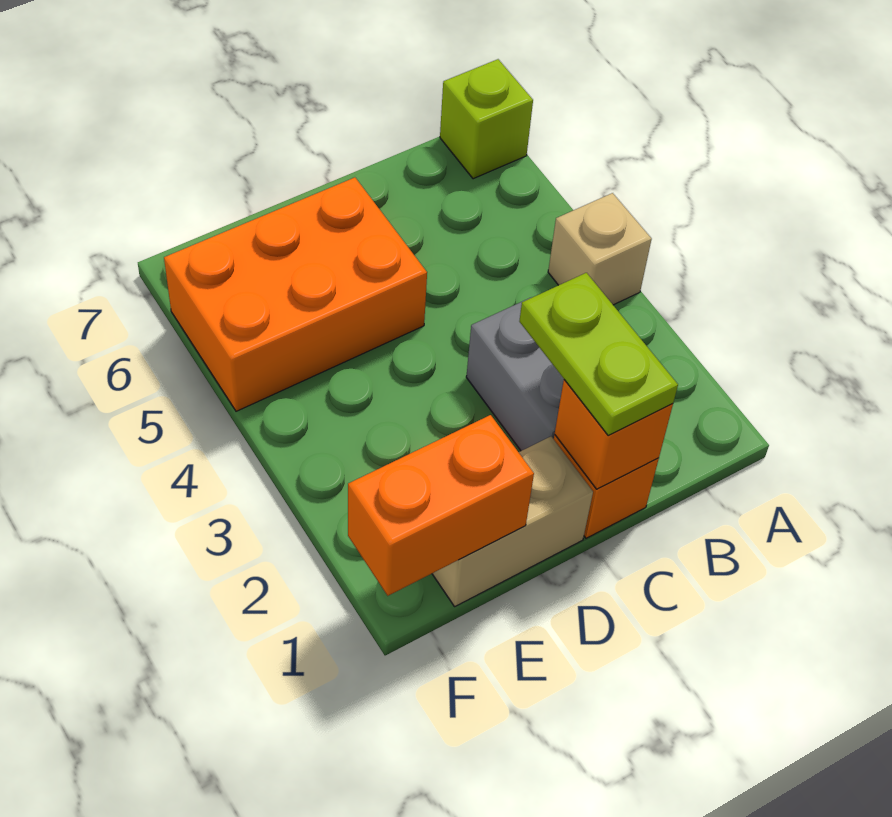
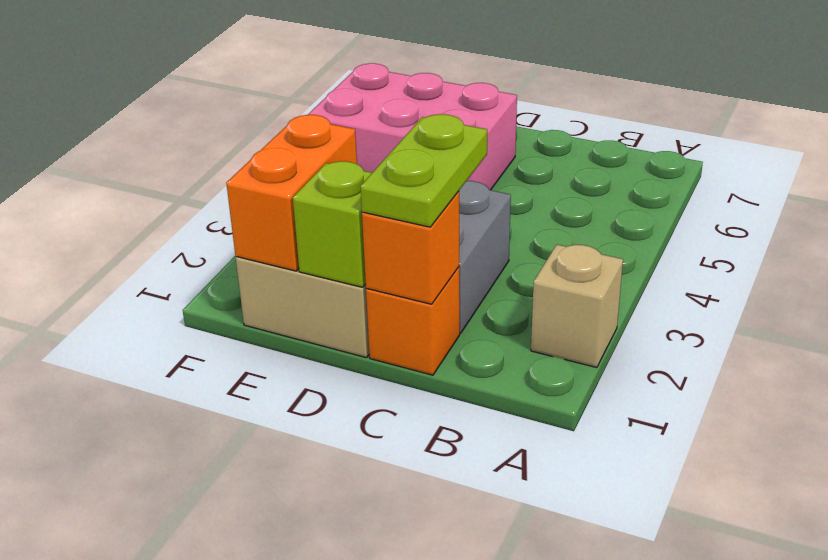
tan brick A4 level 1 -> tan brick A2 level 1
lime brick A7 level 1 -> lime brick D1 level 2
orange brick D5:F6 level 1 -> pink brick D5:F6 level 1
orange brick E1:F1 level 2 -> orange brick E1:E2 level 2

